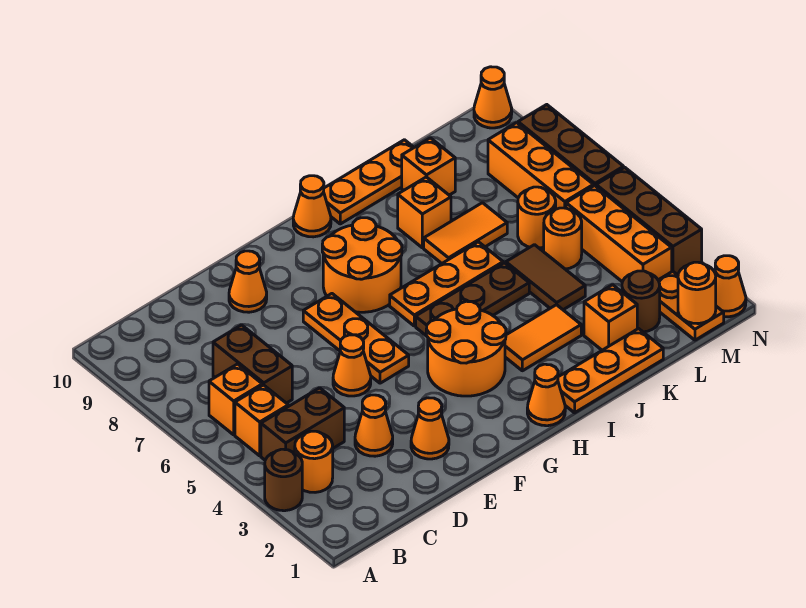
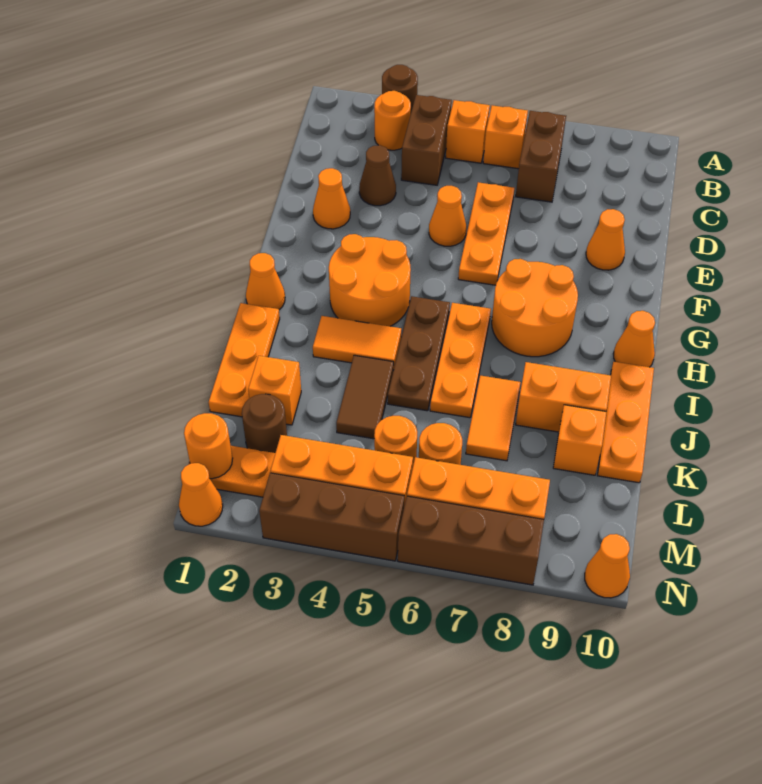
brown brick C6:C7 level 1 -> brown brick B7:C7 level 1
orange cone D3 level 1 -> brown cone D3 level 1
orange plate F5:F7 level 1 -> orange plate D6:F6 level 1
orange tile I3:J3 level 1 -> orange tile I3:I4 level 1
orange brick J8 level 1 -> orange brick J8:J9 level 1
brown tile K4:K5 level 1 -> brown tile J4:K4 level 1

